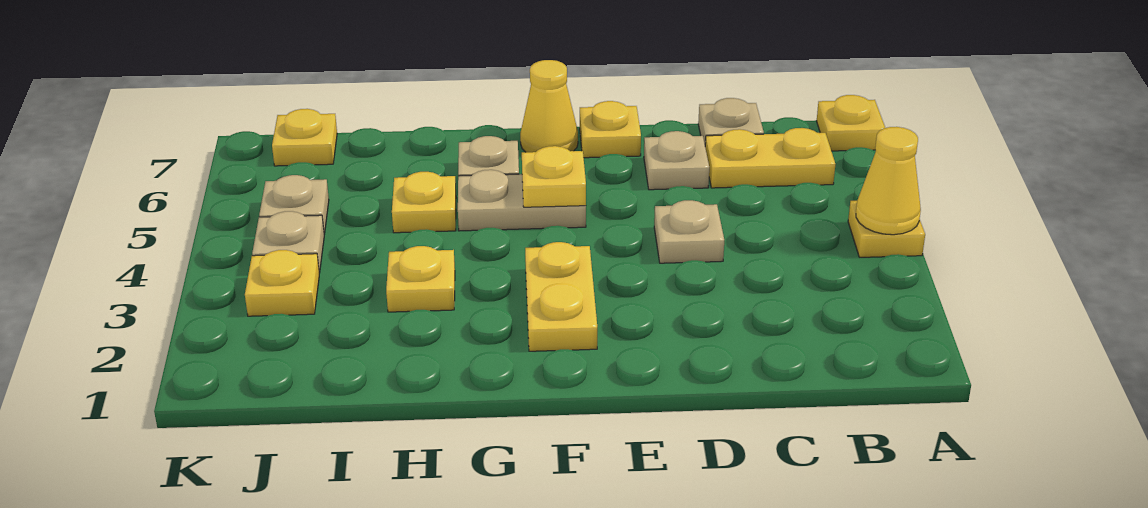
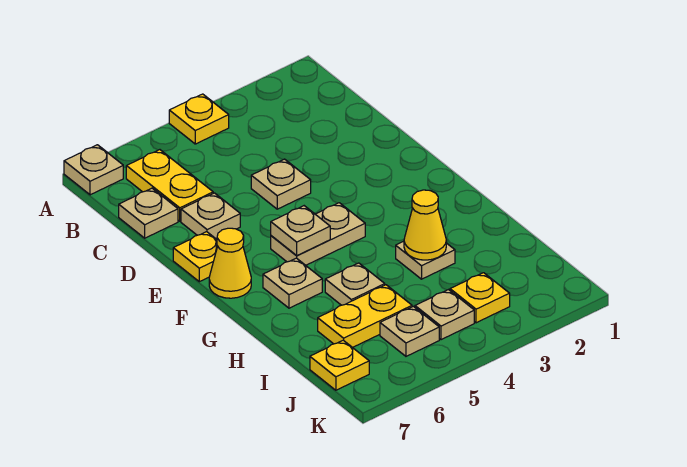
yellow cone A4 level 2 -> yellow cone H3 level 2
yellow plate A7 level 1 -> tan plate A7 level 1
yellow plate F2:F3 level 1 -> yellow plate I5:I6 level 1
tan plate F5:G5 level 1 -> tan plate F4:F5 level 1
yellow plate F5 level 2 -> tan plate F5 level 2
yellow plate H3 level 1 -> tan plate H3 level 1
yellow plate H5 level 1 -> tan plate H5 level 1

